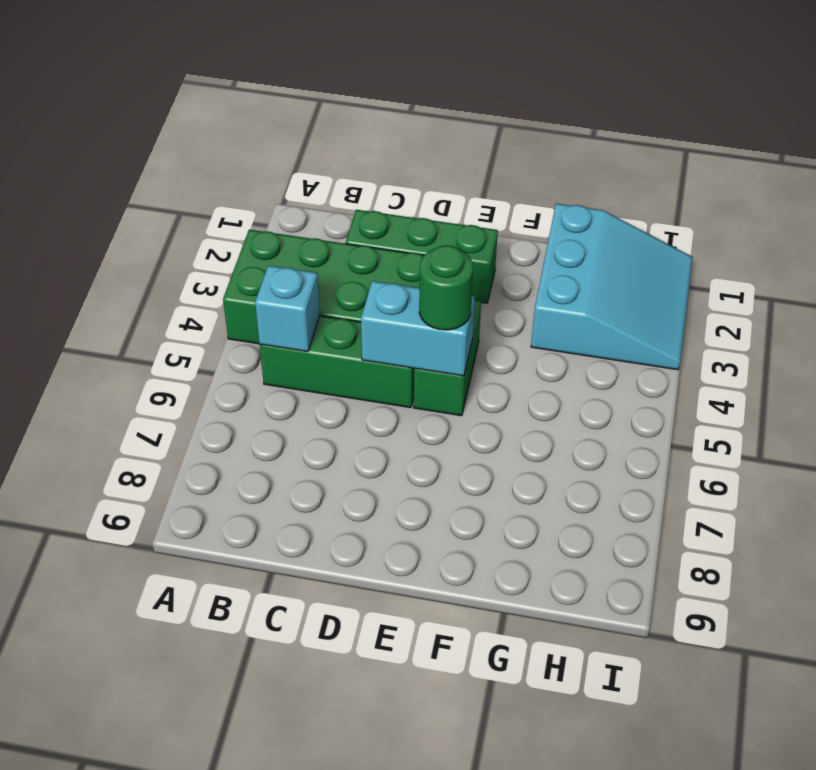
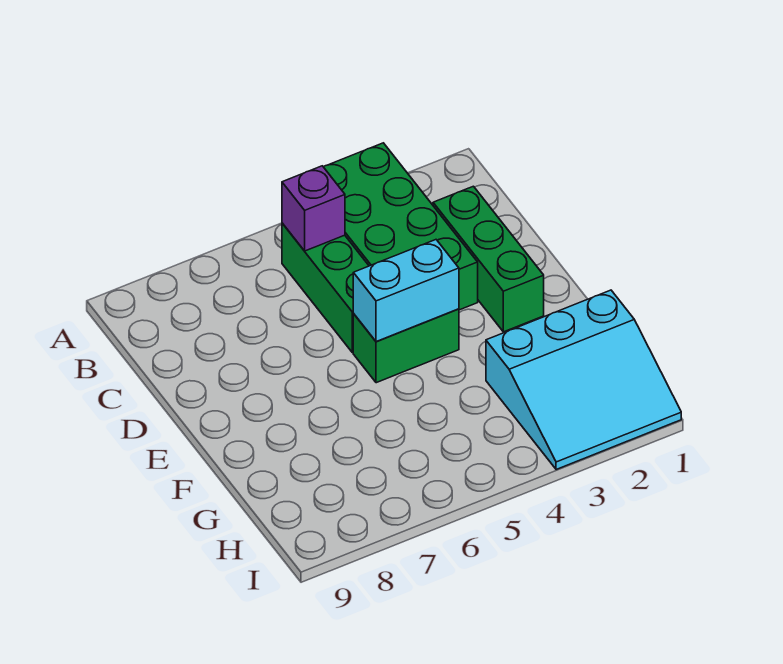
cyan brick B5 level 2 -> purple brick B5 level 2
cyan brick D5:E5 level 2 -> cyan brick E4:E5 level 2
green round brick E5 level 3 -> none

